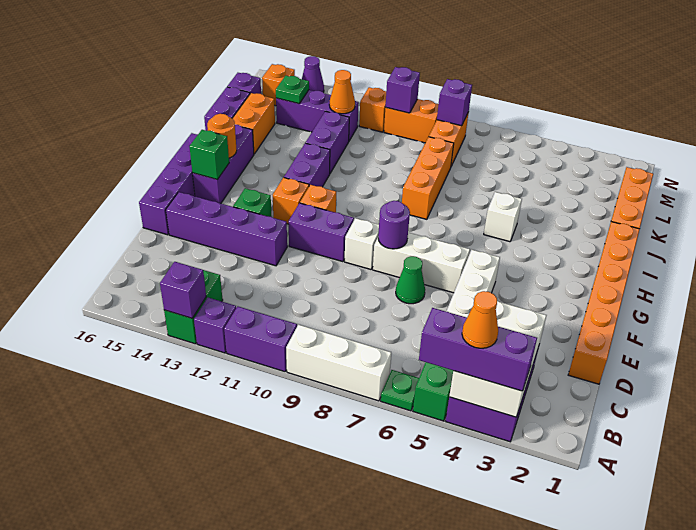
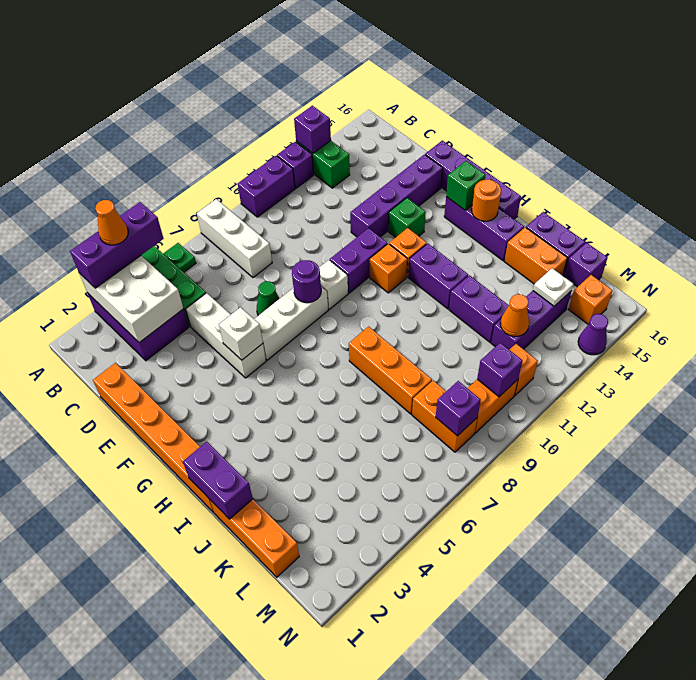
white brick A7:A9 level 1 -> white brick A8:C8 level 1
none -> purple brick I1:J1 level 2
white brick I5 level 1 -> white brick F5 level 2
green plate L14 level 2 -> white plate L14 level 2

